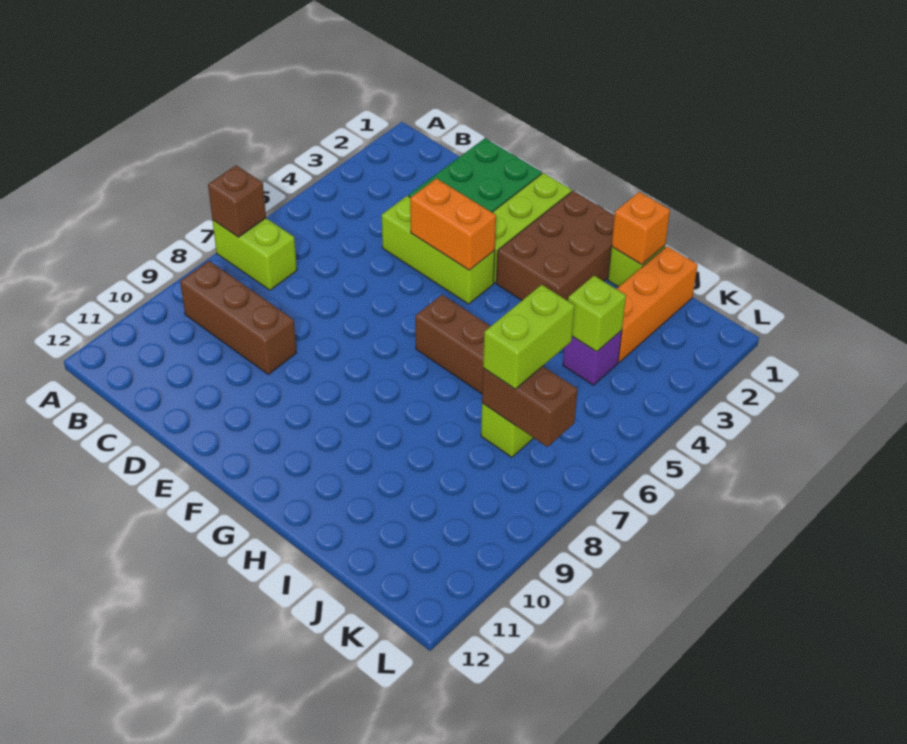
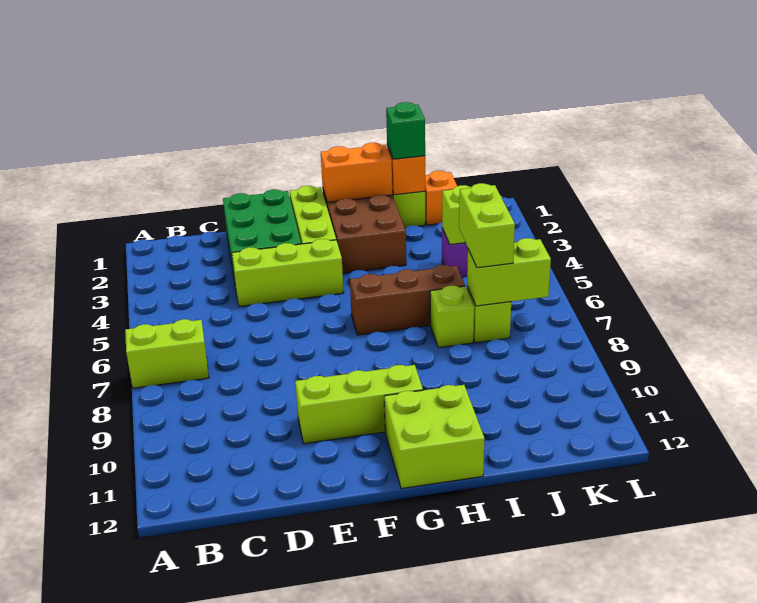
brown brick A7 level 2 -> none
brown brick B9:D9 level 1 -> none
orange brick E4:F4 level 2 -> orange brick G1:H1 level 2
none -> lime brick E10:G10 level 1
none -> lime brick G11:H12 level 1
none -> green brick I1 level 3
none -> lime brick I7 level 1
orange brick J1:J3 level 1 -> orange brick J1 level 1
brown brick J7:K7 level 2 -> lime brick J7:K7 level 2

